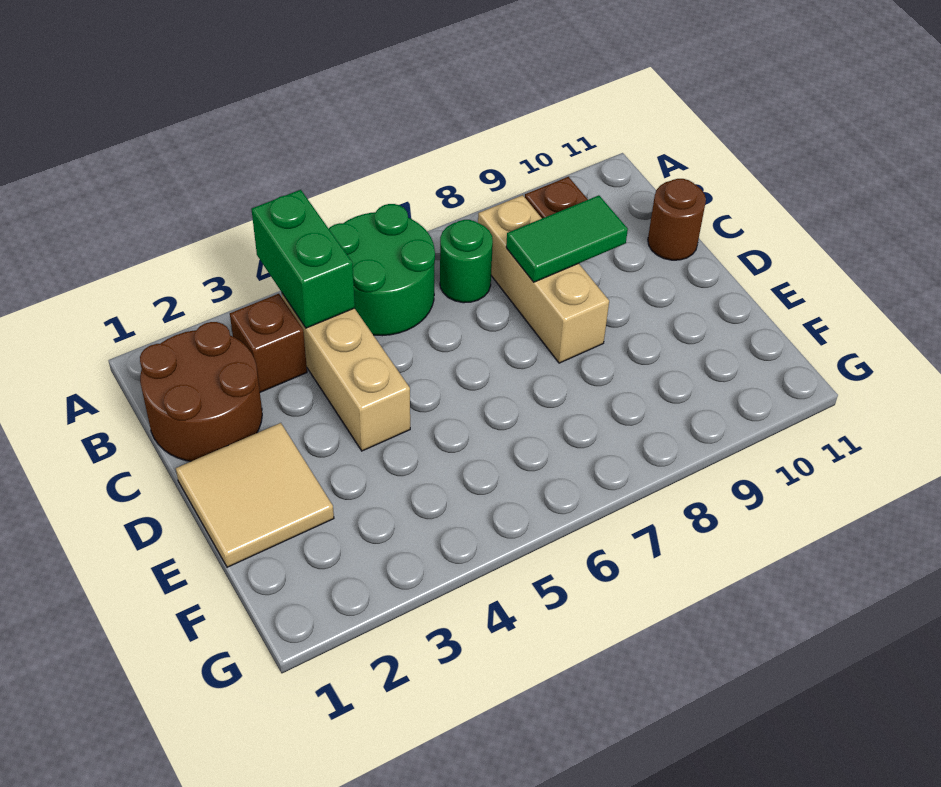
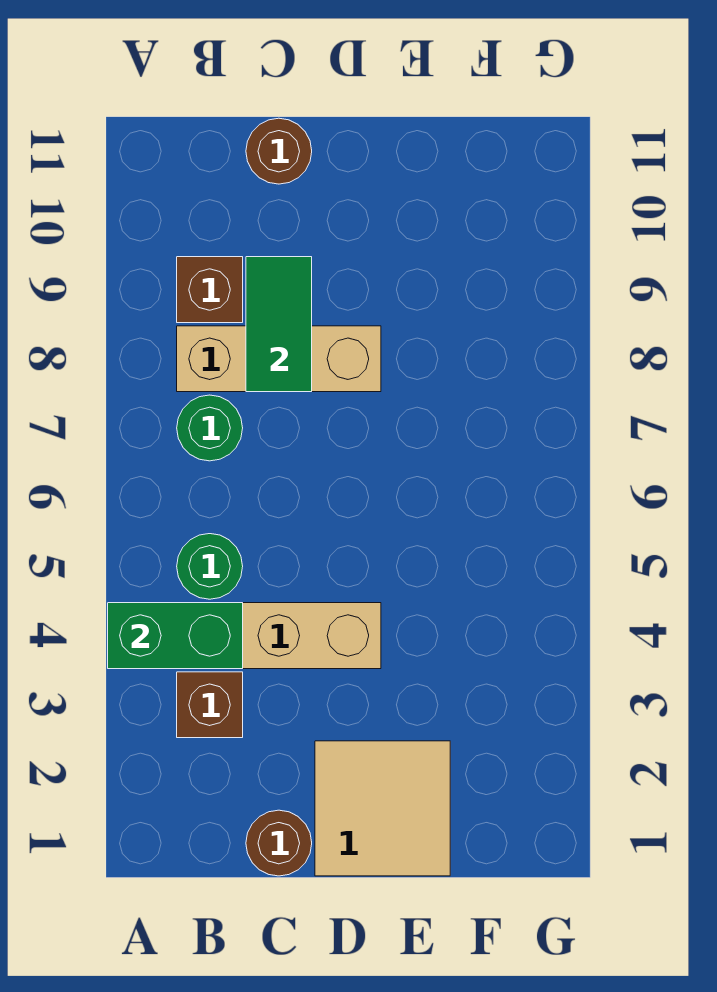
green round brick A5:B6 level 1 -> green round brick B5 level 1
brown round brick B1:C2 level 1 -> brown round brick C1 level 1

